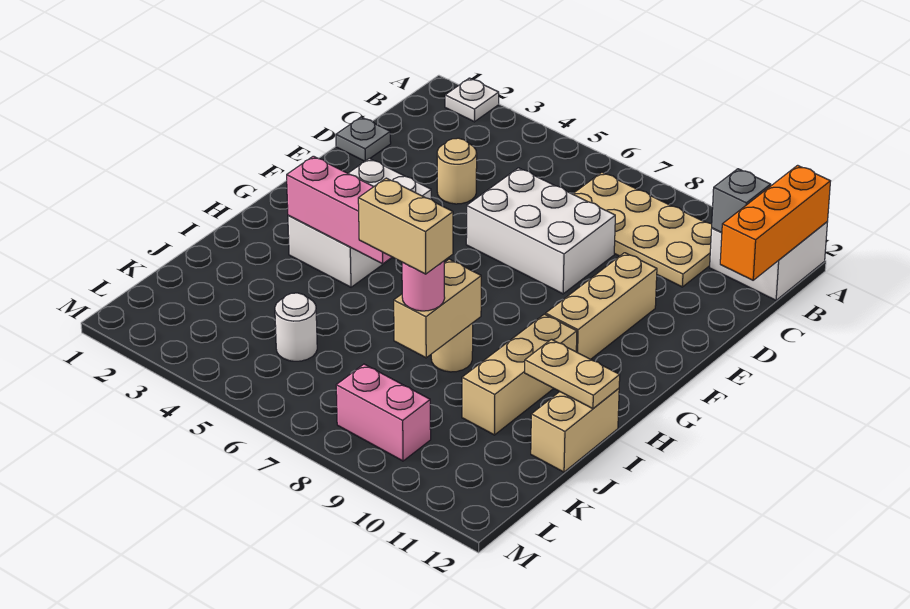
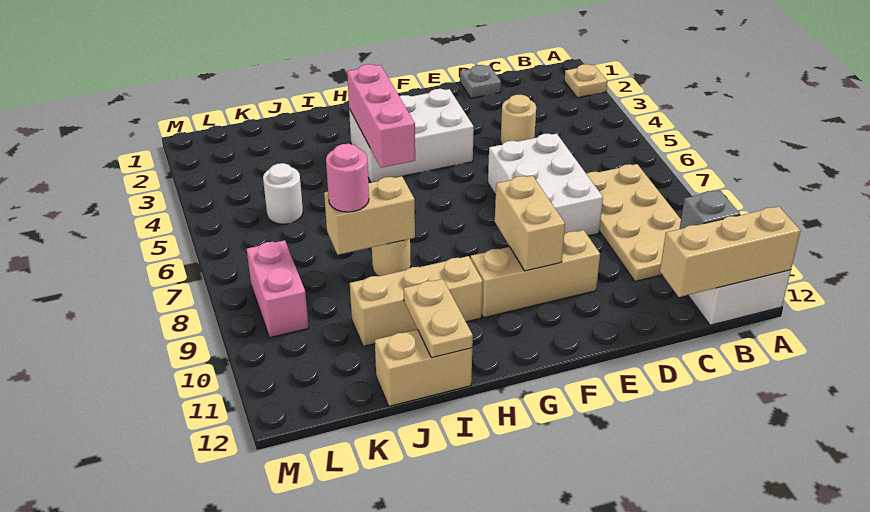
white plate A2 level 1 -> tan plate A2 level 1
orange brick A12:C12 level 2 -> tan brick A12:C12 level 2
tan brick J7:J8 level 4 -> tan brick F9:F10 level 2

